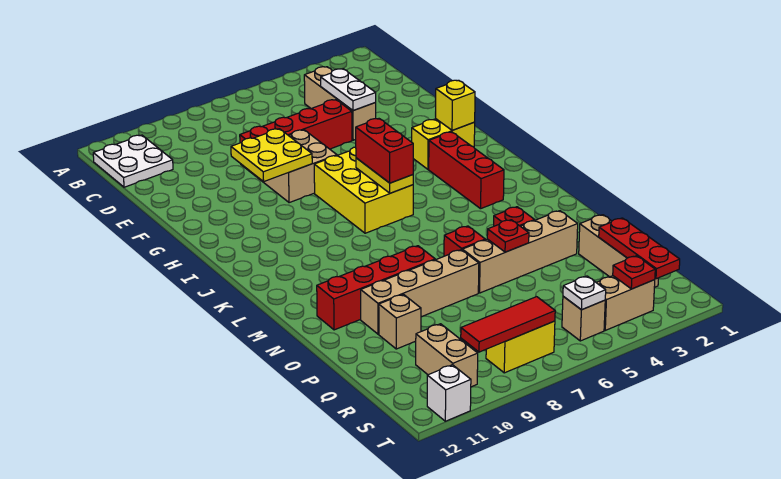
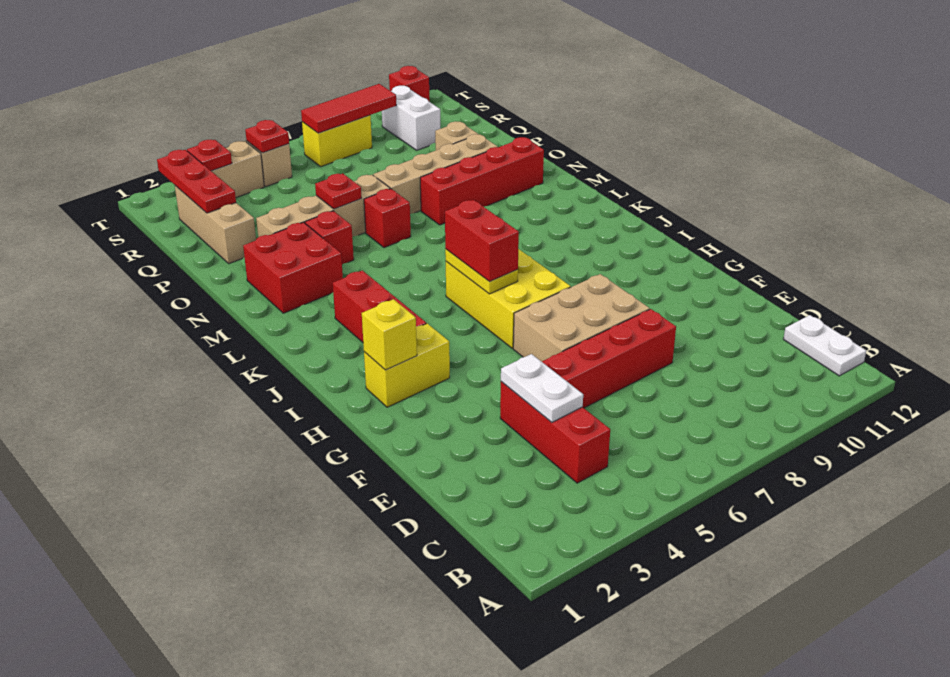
white plate B11:C12 level 1 -> white plate B12:C12 level 1
tan brick C4:E4 level 1 -> red brick C4:E4 level 1
tan brick F7:G8 level 1 -> tan brick F6:G8 level 1
yellow plate F8:G9 level 2 -> none
none -> red brick M2:N3 level 1
tan brick R10:S10 level 1 -> white brick R10:S10 level 1
white plate S5 level 2 -> red plate S5 level 2
white brick T11 level 1 -> red brick T11 level 1

